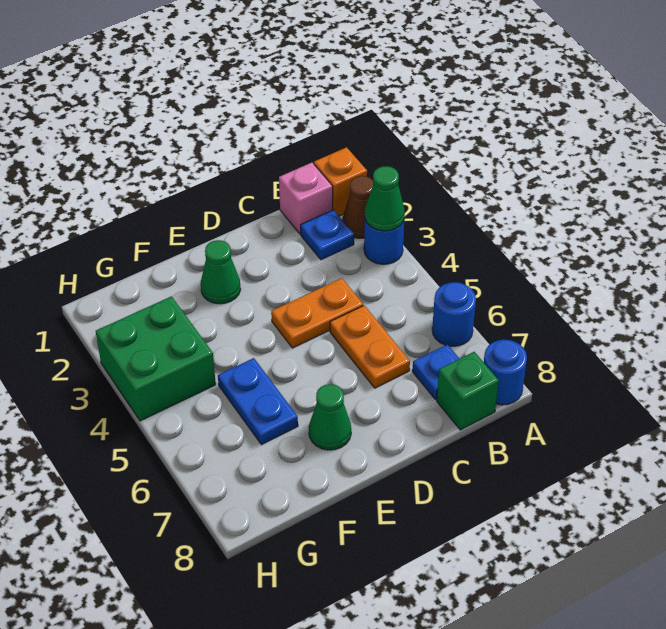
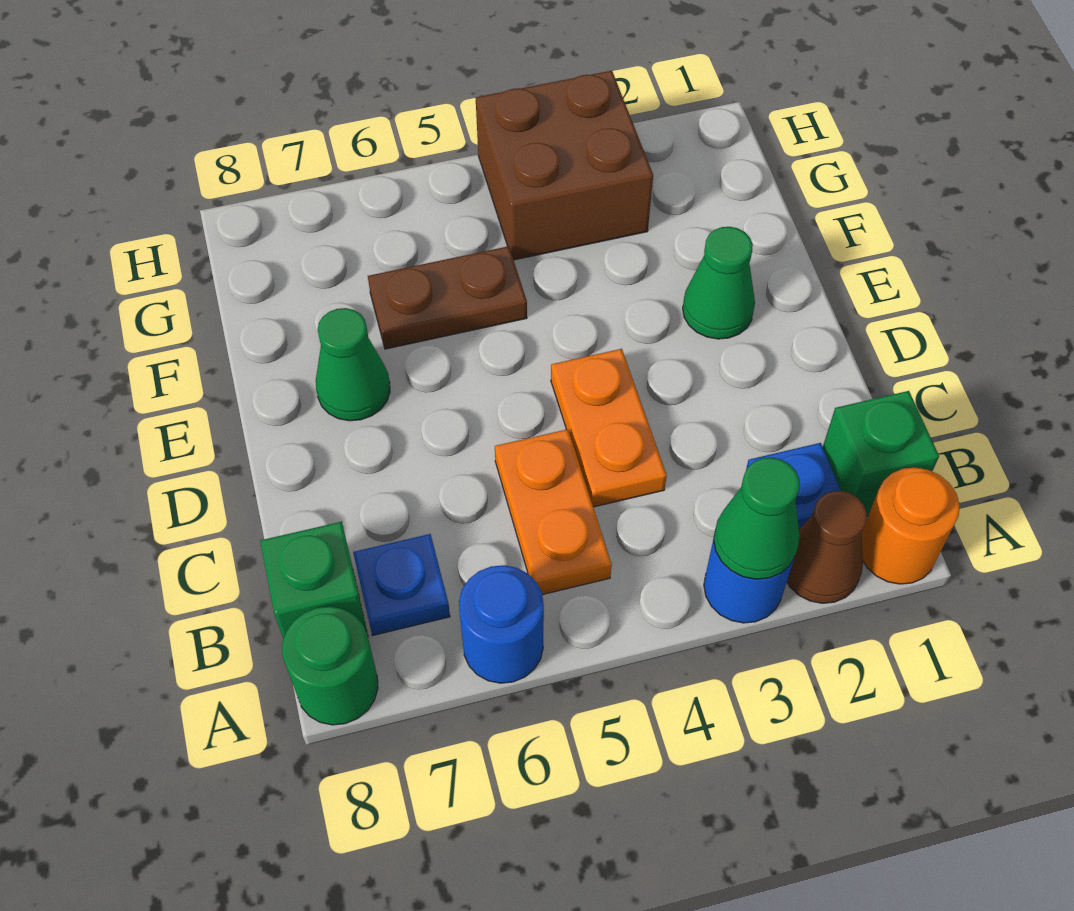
orange brick A1 level 1 -> orange round brick A1 level 1
blue round brick A8 level 1 -> green round brick A8 level 1
pink brick B1 level 1 -> green brick B1 level 1
orange plate C5:C6 level 1 -> orange plate B5:C5 level 1
blue plate F5:F6 level 1 -> brown plate F5:F6 level 1
green brick G3:H4 level 1 -> brown brick G3:H4 level 1

